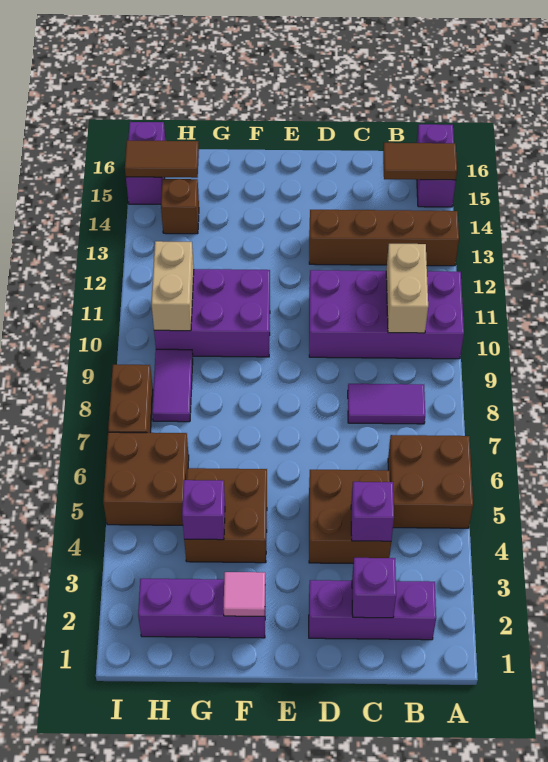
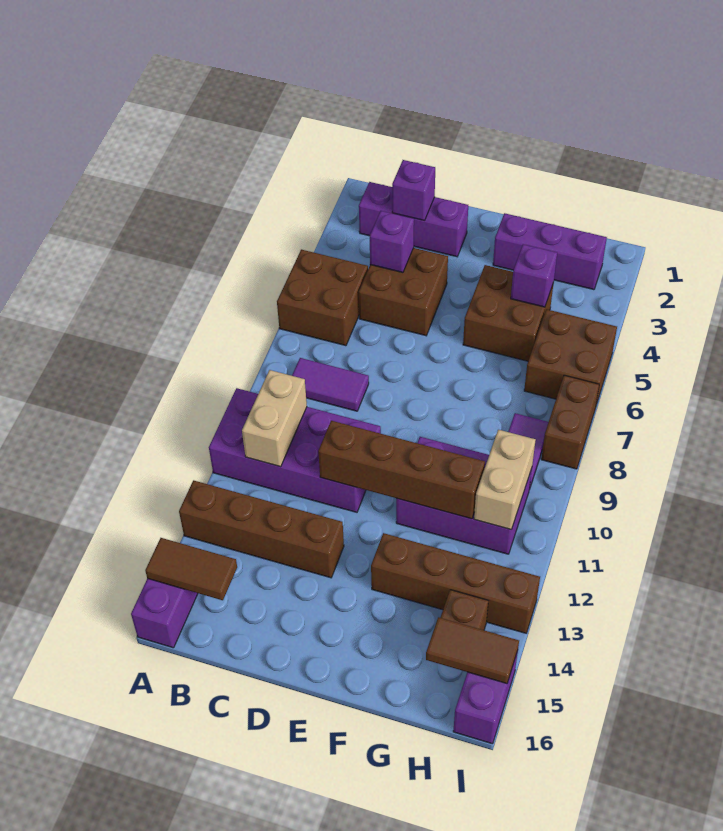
none -> brown brick D11:G11 level 2
pink tile F2 level 2 -> none
none -> brown brick F13:I13 level 1

